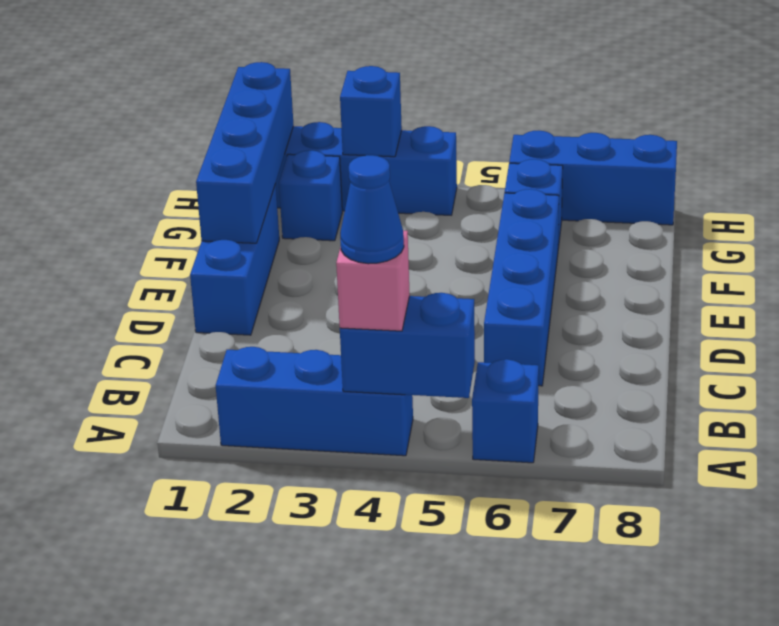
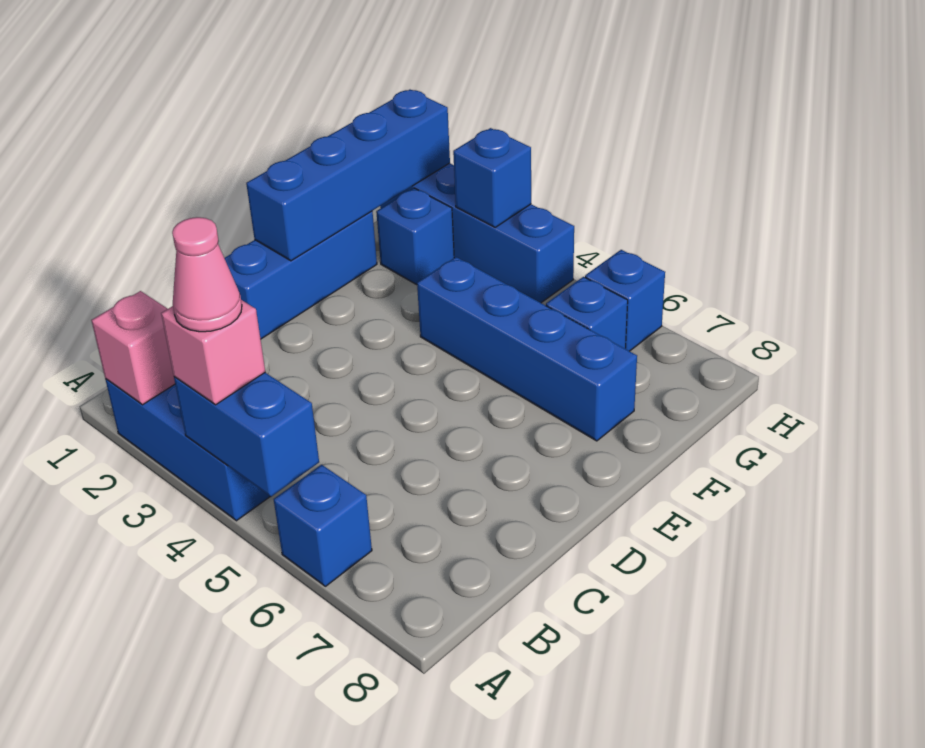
none -> pink brick A2 level 2
blue cone A4 level 4 -> pink cone A4 level 4
blue brick C6:F6 level 1 -> blue brick F4:F7 level 1
blue brick H6:H8 level 1 -> blue brick H6 level 1

